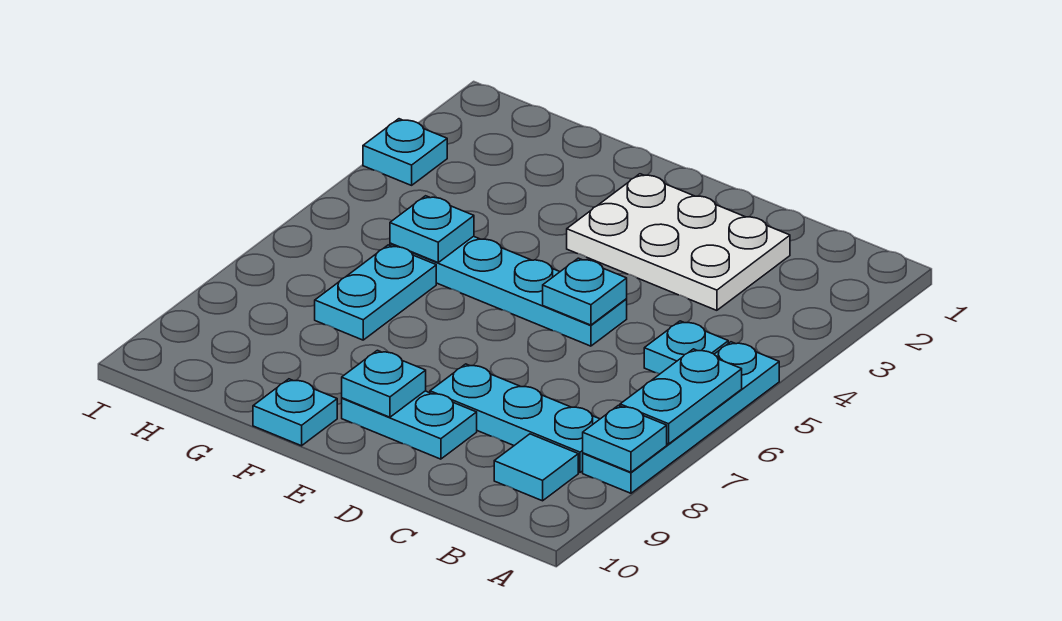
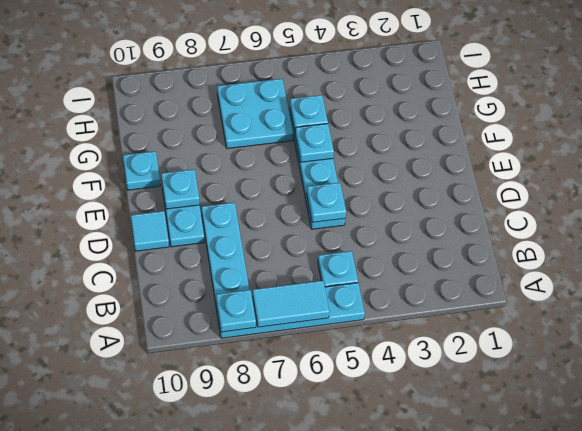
cyan plate A6:A7 level 2 -> cyan tile A6:A7 level 2
cyan tile B9 level 1 -> cyan tile D10 level 1
white plate C2:E3 level 1 -> none
cyan plate G6:G7 level 1 -> cyan plate G6:H7 level 1
cyan plate I3 level 1 -> cyan plate F5 level 2

